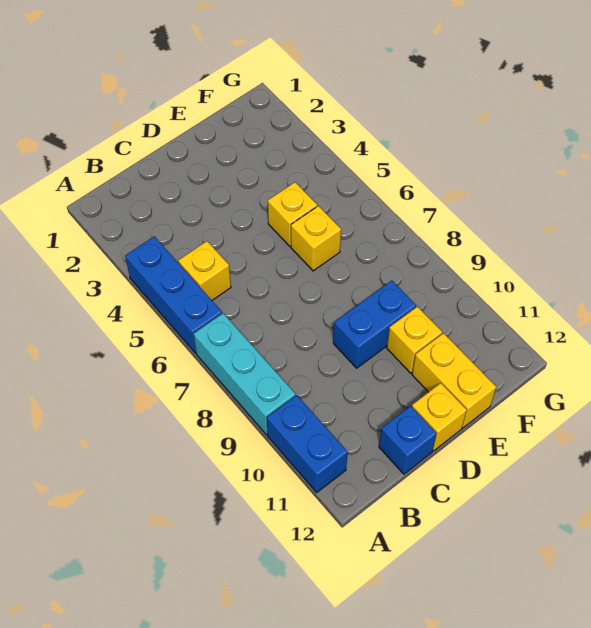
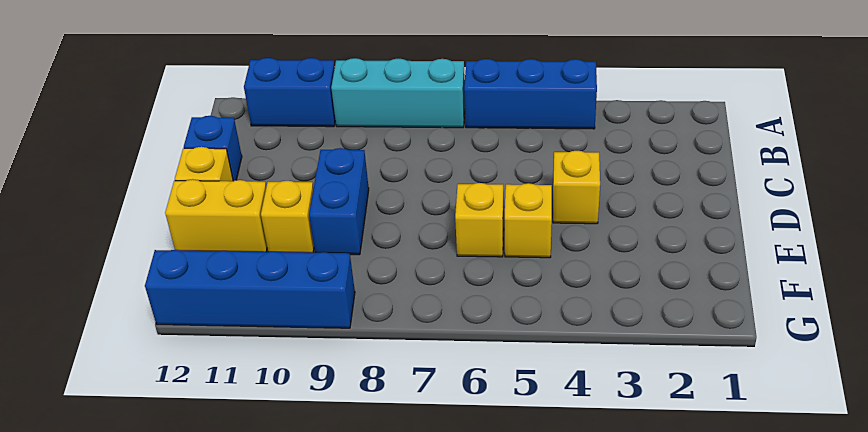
yellow brick B5 level 1 -> yellow brick D4 level 1
none -> blue brick G9:G12 level 1

